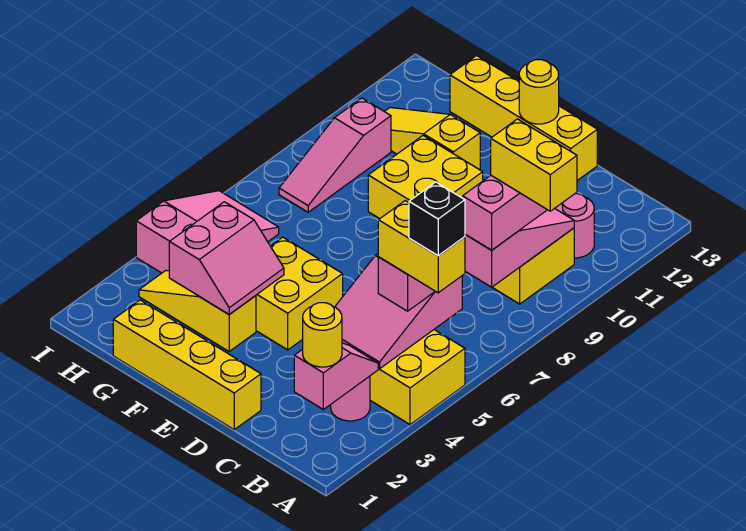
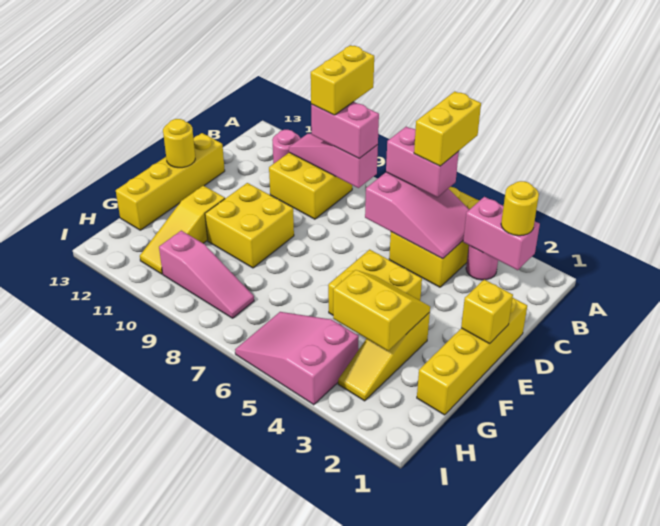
black brick A5 level 5 -> none
pink slope B2:B3 level 2 top 2 -> pink brick B2:B3 level 2
none -> yellow brick E1 level 2
pink slope F3:G4 level 2 top G -> yellow slope F3:G4 level 2 top G

